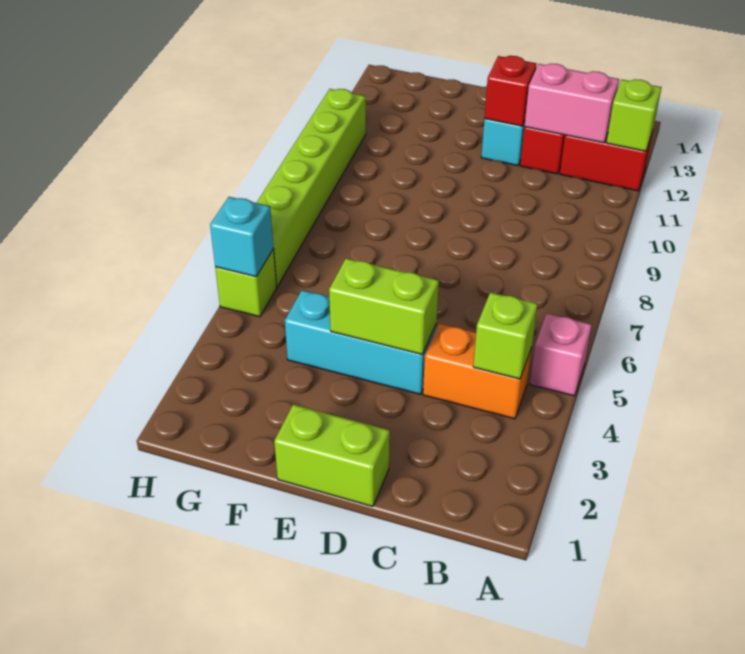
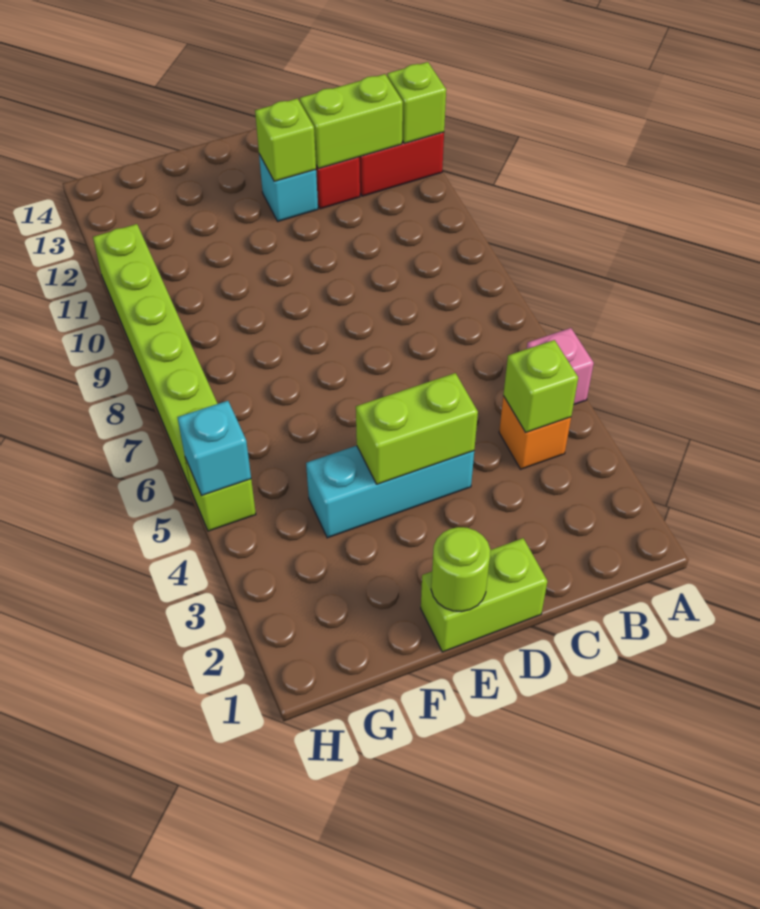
orange brick B4:C4 level 1 -> orange brick B4 level 1
pink brick B12:C12 level 2 -> lime brick B12:C12 level 2
red brick D12 level 2 -> lime brick D12 level 2
none -> lime round brick E1 level 2

